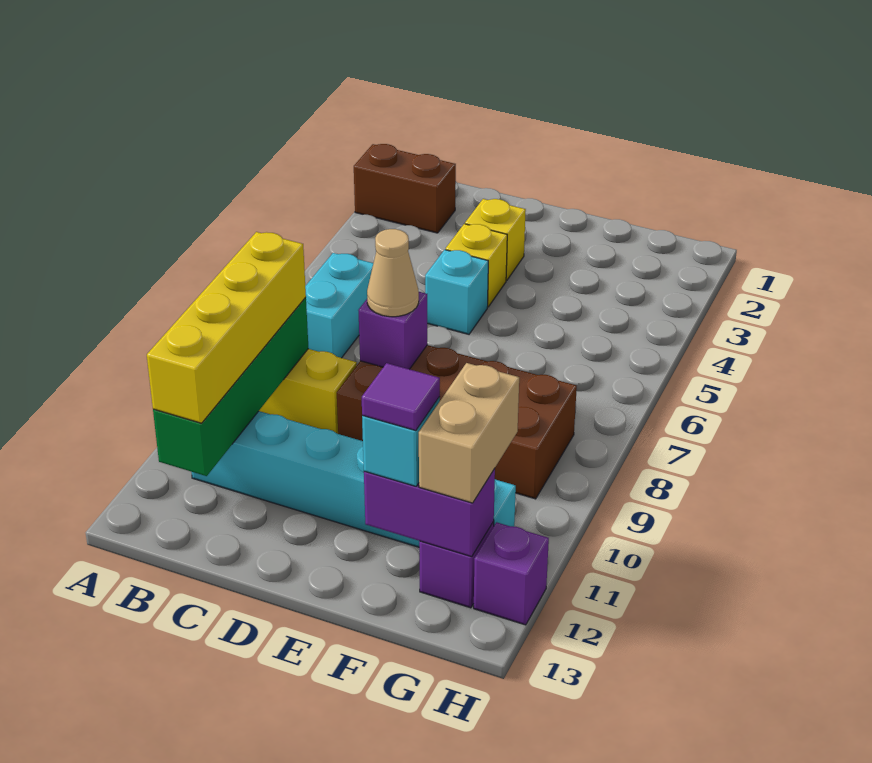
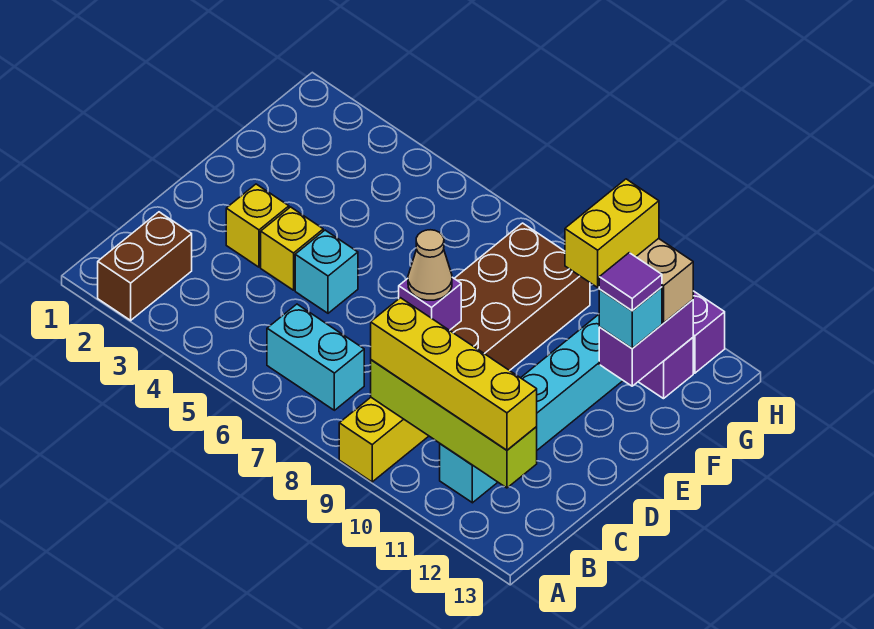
green brick B9:B12 level 2 -> lime brick B9:B12 level 2
none -> yellow brick F11:G11 level 4

